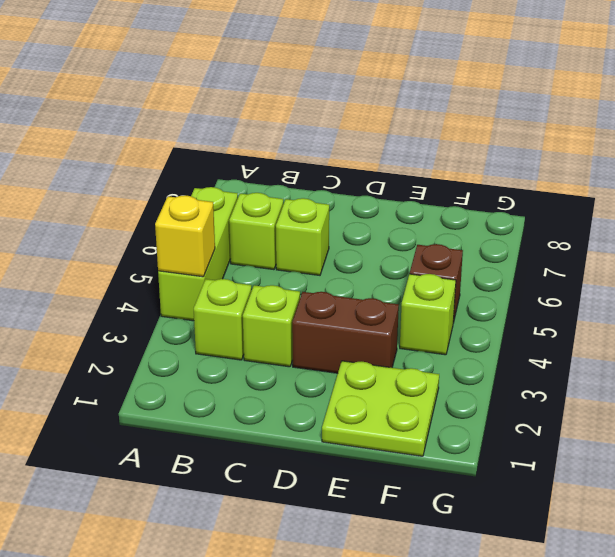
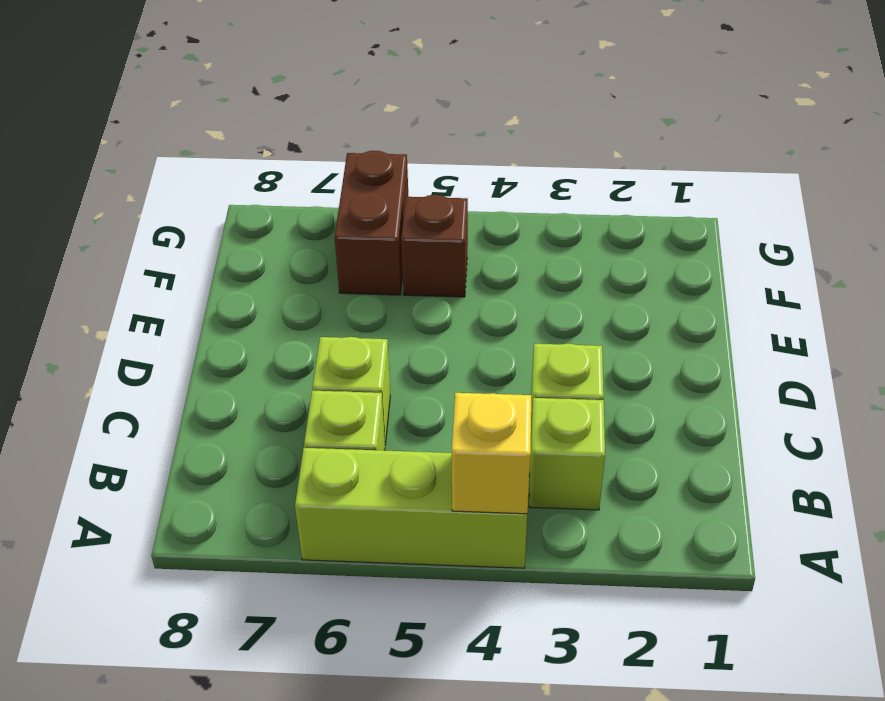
brown brick D3:E3 level 1 -> brown brick F6:G6 level 1
lime plate E1:F2 level 1 -> none
lime brick F4 level 1 -> none

